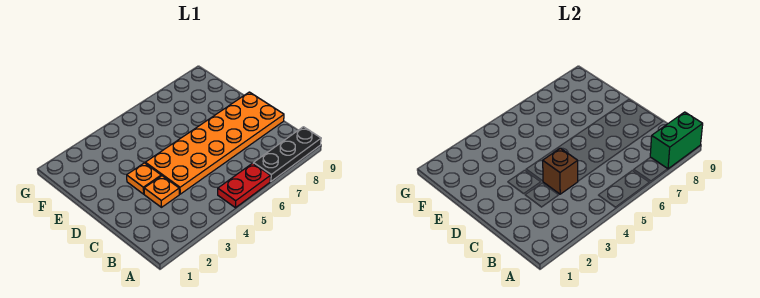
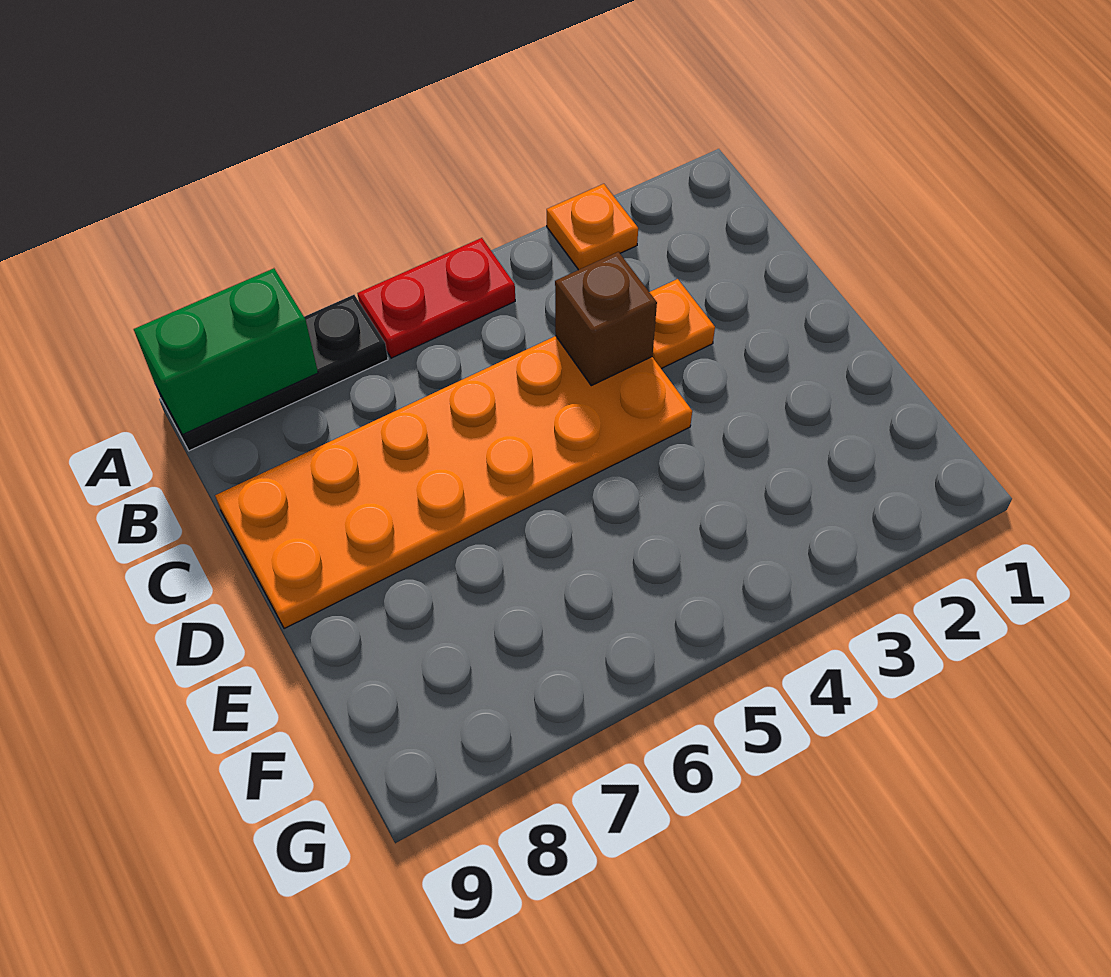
orange plate D3 level 1 -> orange plate A3 level 1

